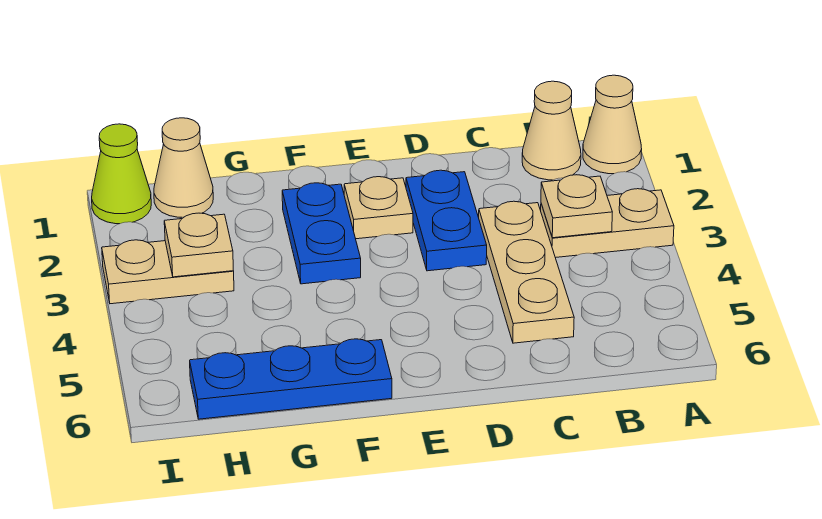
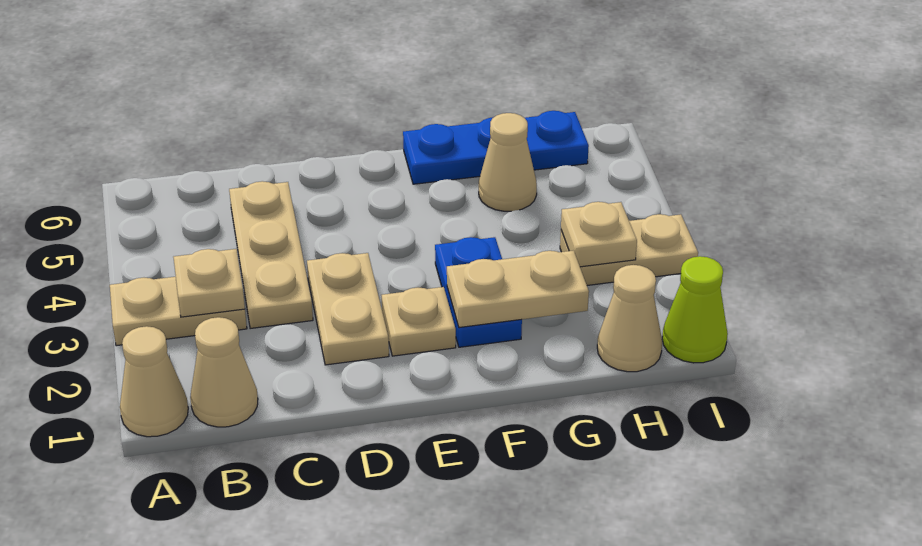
blue plate D2:D3 level 1 -> tan plate D2:D3 level 1
none -> tan plate F2:G2 level 2
none -> tan cone G5 level 1

